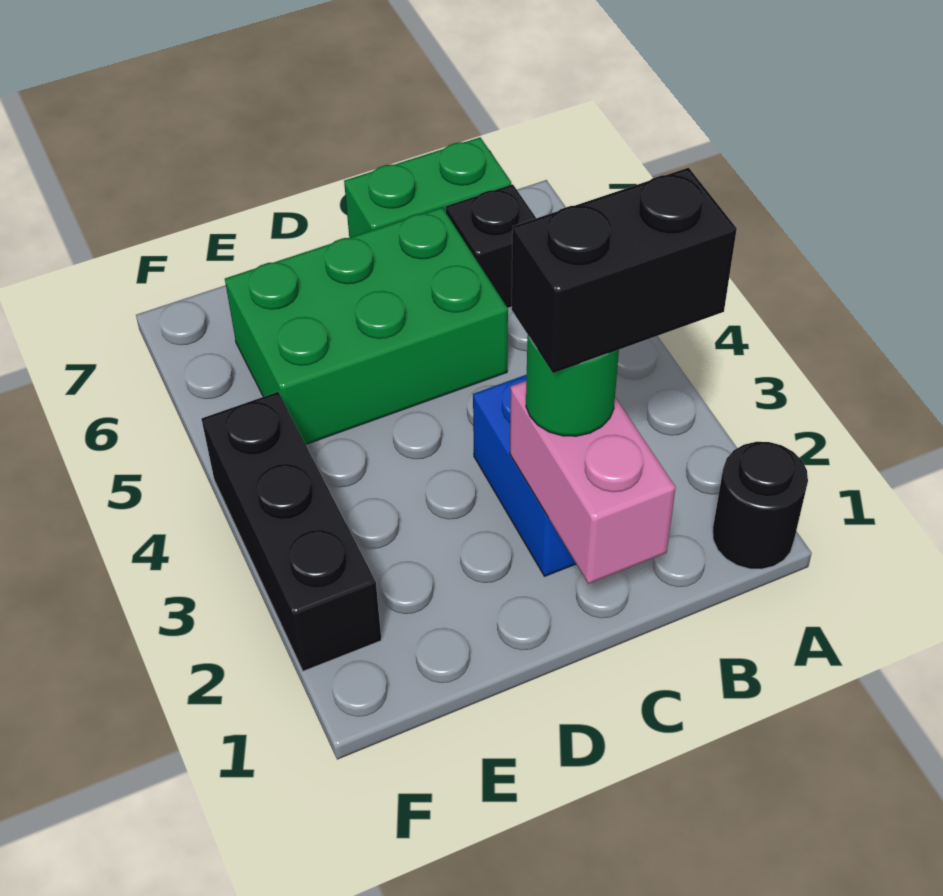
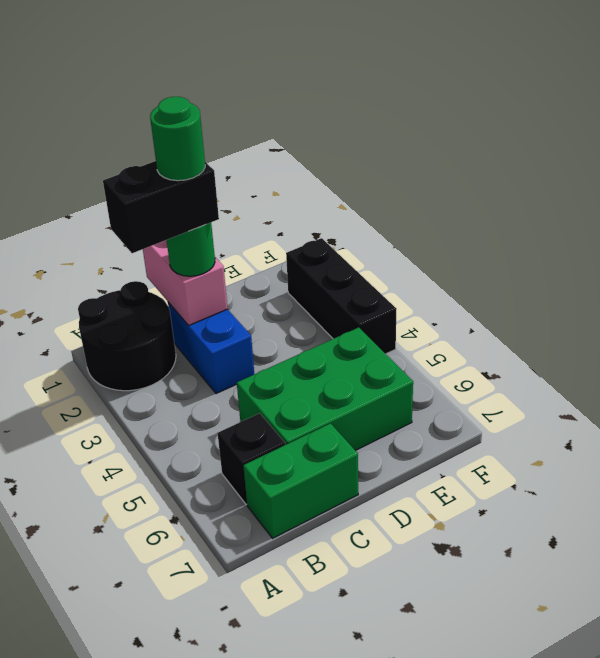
black round brick A1 level 1 -> black round brick A1:B2 level 1
none -> green round brick C2 level 5

